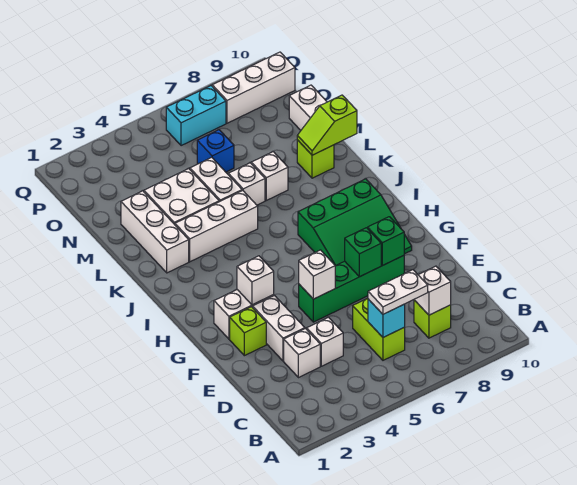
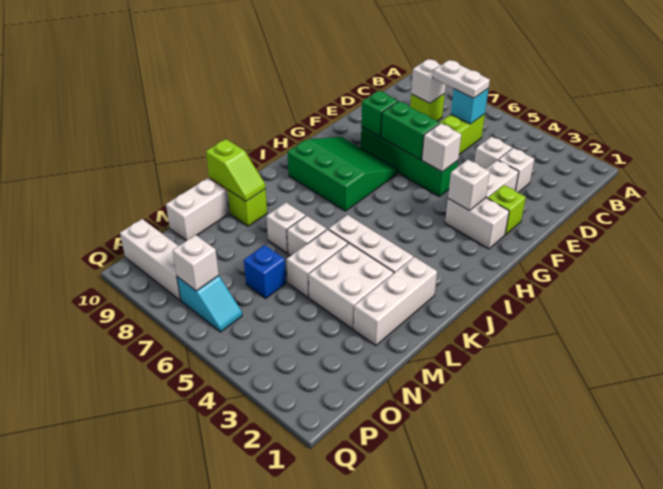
green brick F7 level 2 -> green brick F6:F7 level 2
cyan brick P6:P7 level 1 -> cyan slope P6:P7 level 1 top 7
none -> white brick P7 level 2

